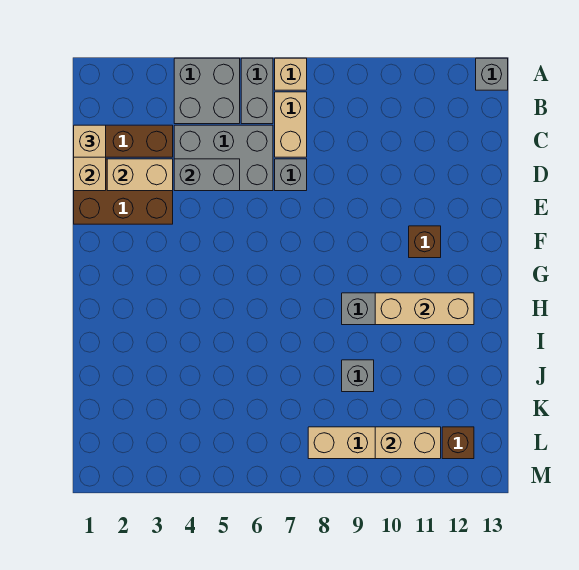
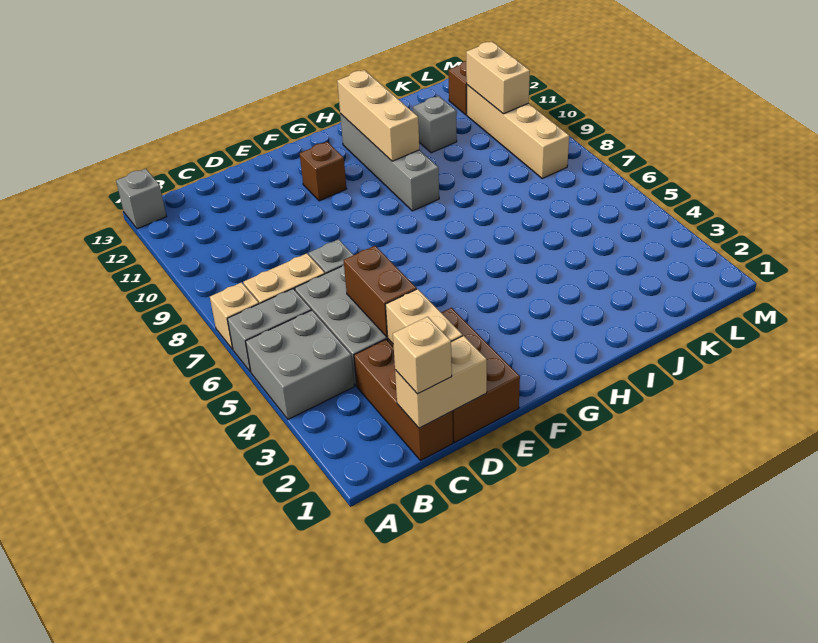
grey brick D4:D5 level 2 -> brown brick D4:D5 level 2
grey brick J9 level 1 -> grey brick J11 level 1

